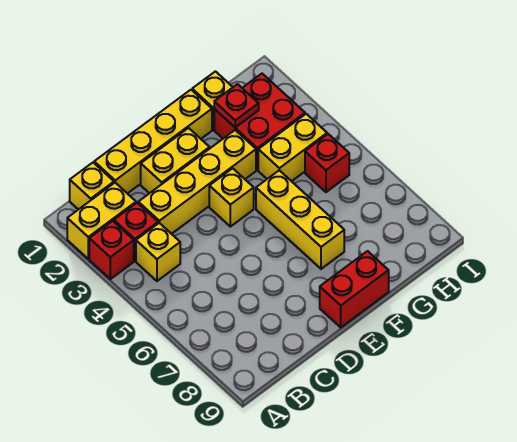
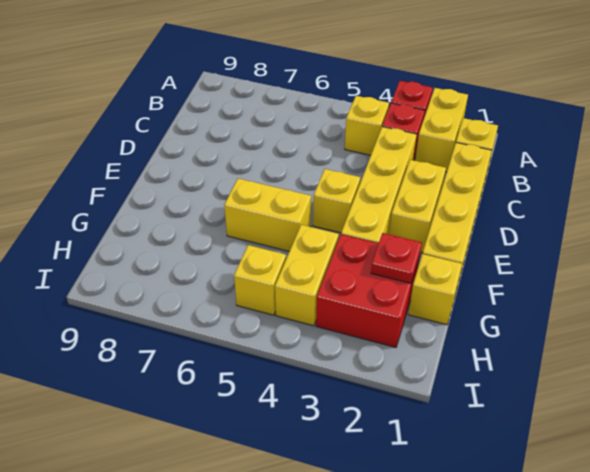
red brick E9:F9 level 1 -> none
yellow brick F5:F7 level 1 -> yellow brick F5:F6 level 1
red brick H5 level 1 -> yellow brick H5 level 1

